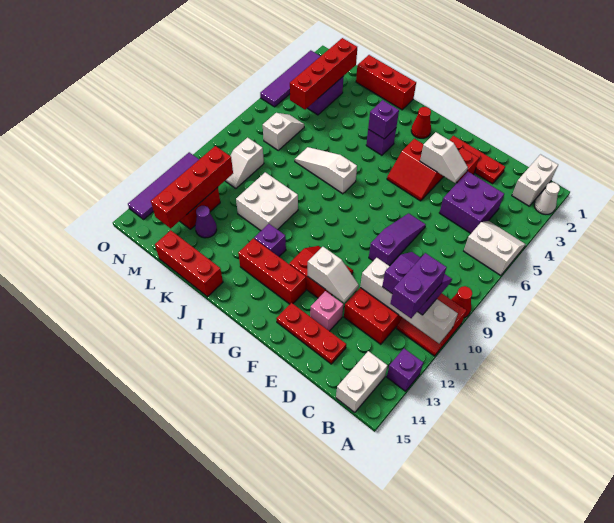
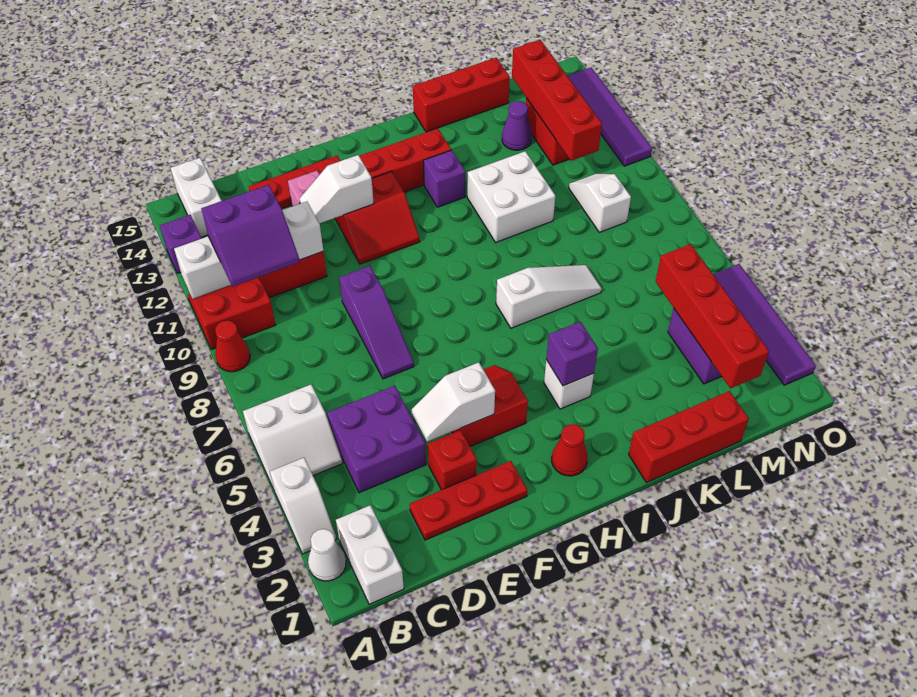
purple brick B11:B12 level 4 -> none
purple brick I4 level 1 -> white brick I4 level 1
white slope M6:M7 level 1 top 7 -> white slope A3:A4 level 1 top 4

